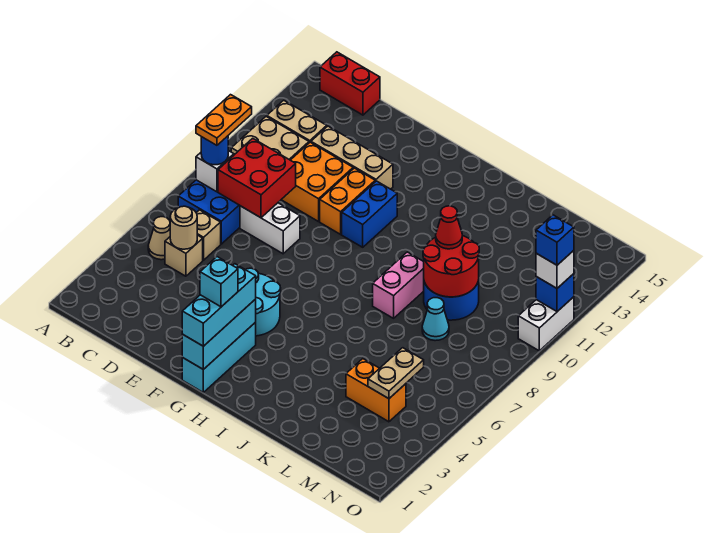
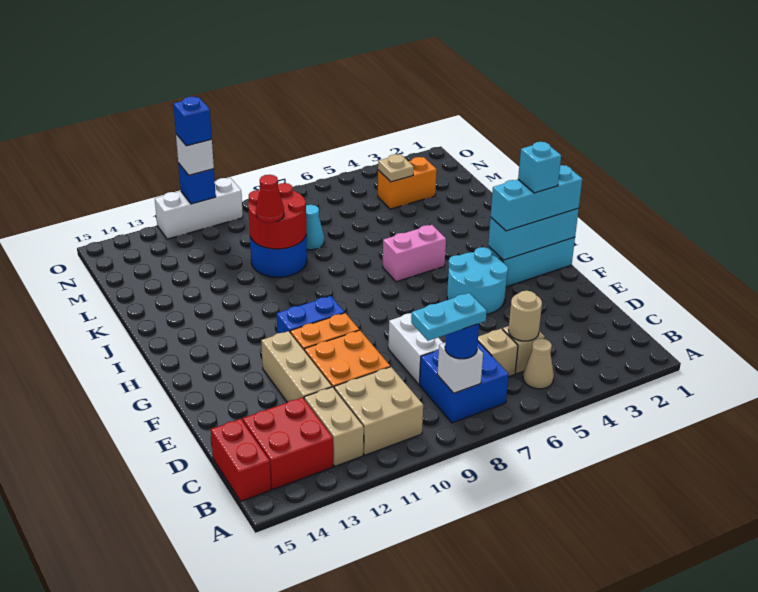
orange plate B8:B9 level 4 -> cyan plate B8:B9 level 4
red brick C8:D9 level 2 -> red brick B13:C14 level 1
pink brick J8:J9 level 1 -> pink brick I5:I6 level 1
orange brick L4:M4 level 1 -> orange brick M3:M4 level 1
tan plate M4:M5 level 2 -> tan plate M4 level 2
white brick O10:O11 level 1 -> white brick O10:O12 level 1

